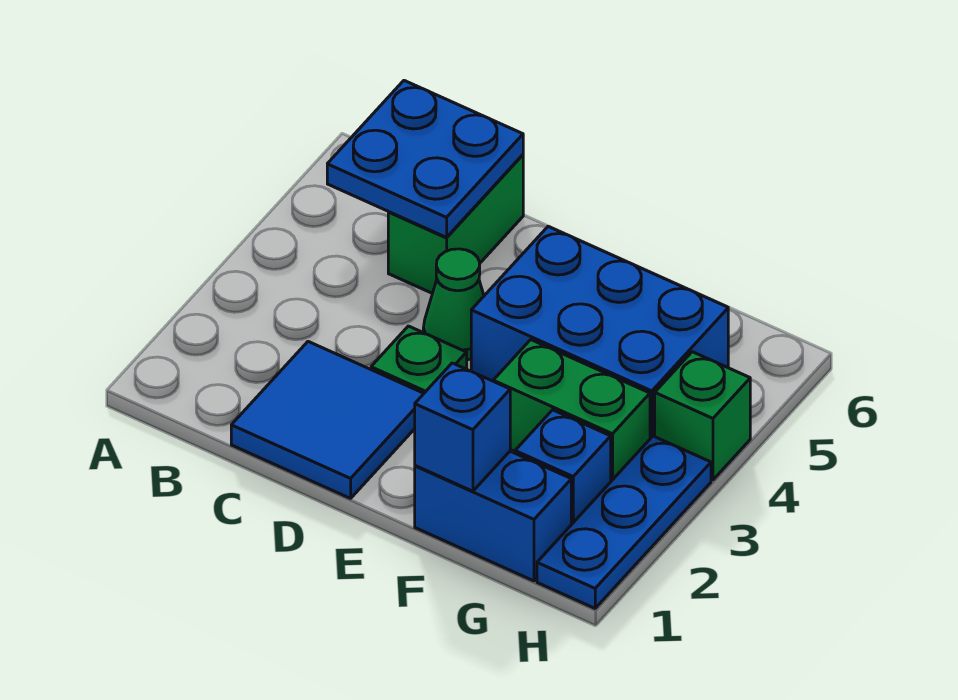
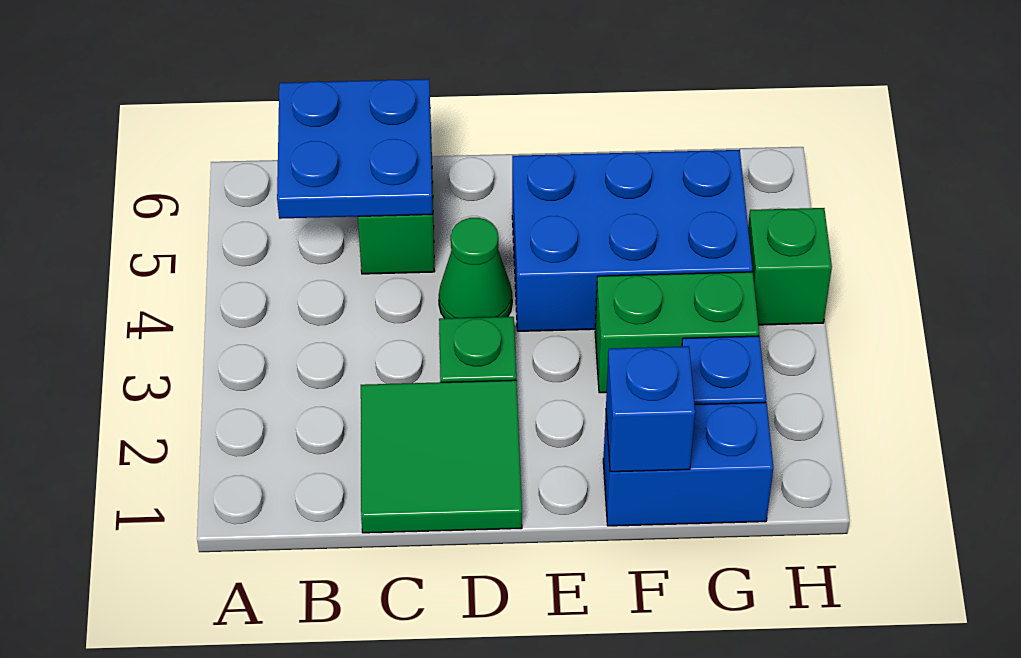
blue tile C1:D2 level 1 -> green tile C1:D2 level 1
blue plate H1:H3 level 1 -> none

